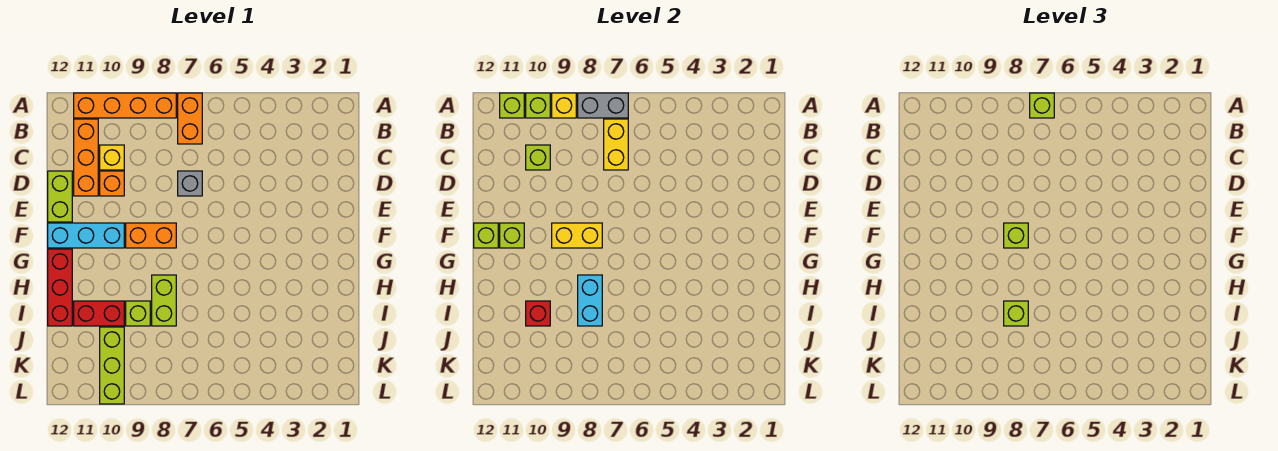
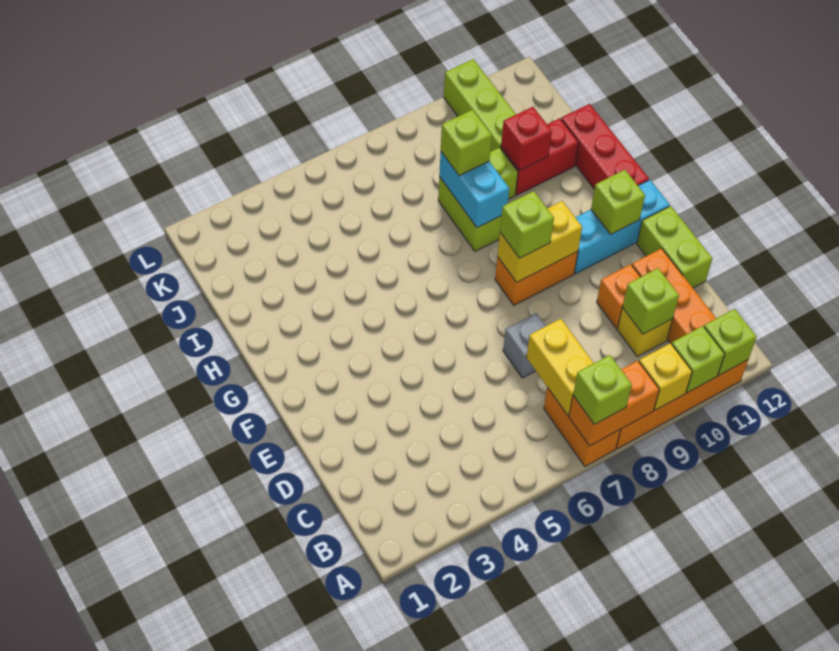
grey brick A7:A8 level 2 -> orange brick A7:A8 level 2
lime brick F12 level 2 -> none

